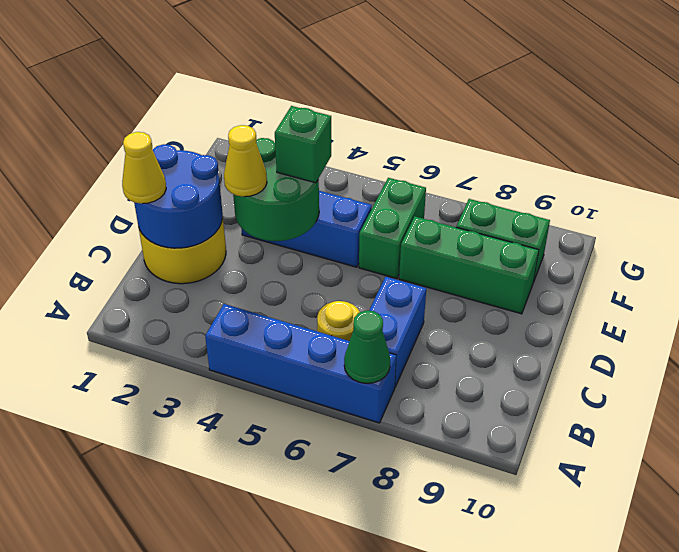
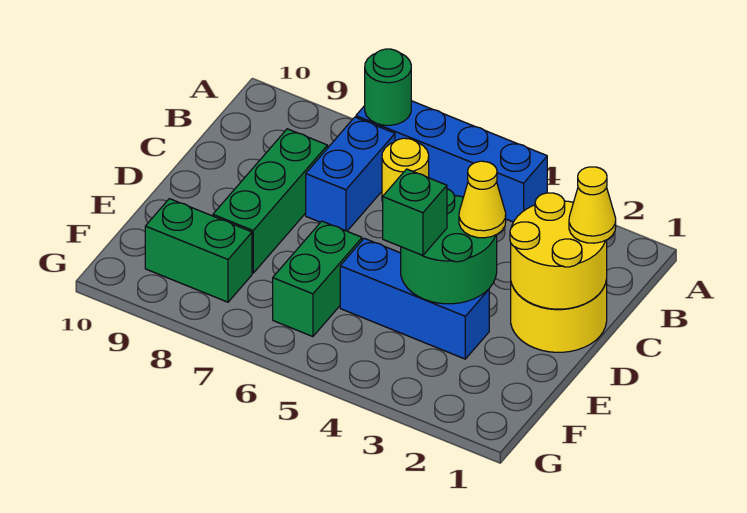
green cone A7 level 2 -> green round brick A7 level 2
blue round brick C1:D2 level 2 -> yellow round brick C1:D2 level 2
green brick E7:E9 level 1 -> green brick C8:E8 level 1

